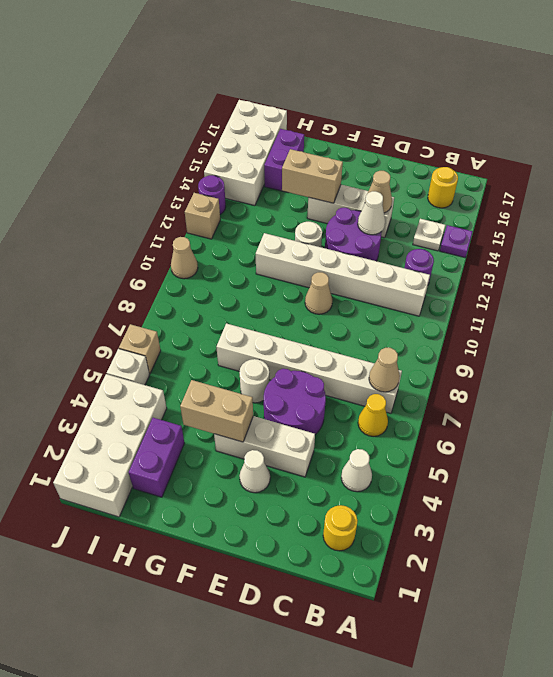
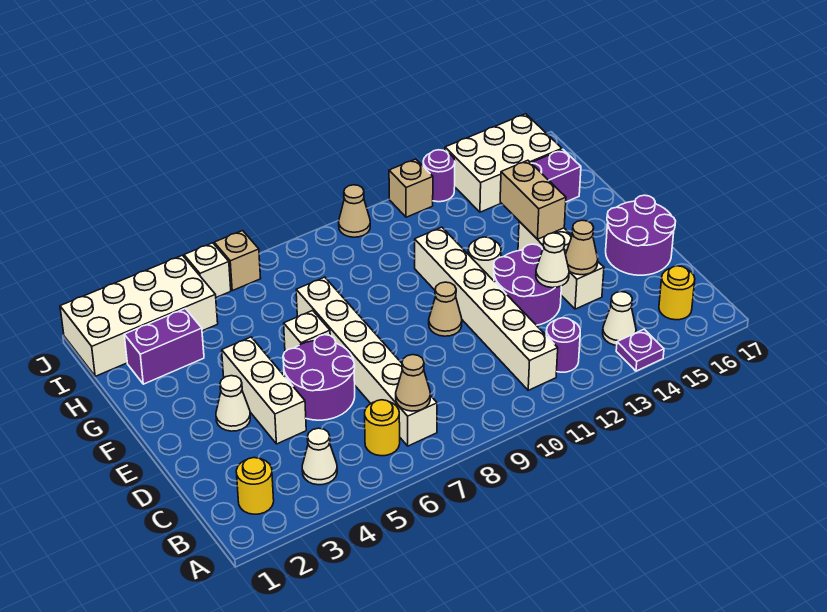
yellow cone B6 level 1 -> yellow round brick B6 level 1
white plate B14 level 1 -> white cone B14 level 1
none -> purple round brick D16:E17 level 1
tan brick F4:G4 level 2 -> none
white round brick F6 level 1 -> white brick F6 level 1
white brick I14:J17 level 1 -> white brick I14:J16 level 1

